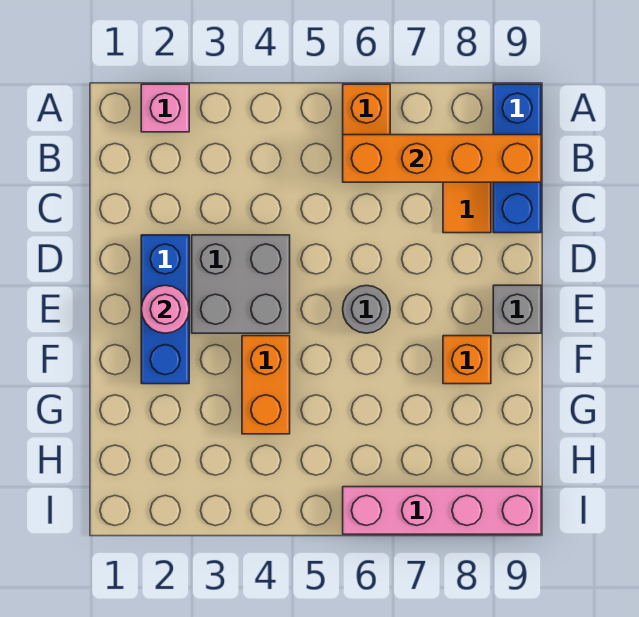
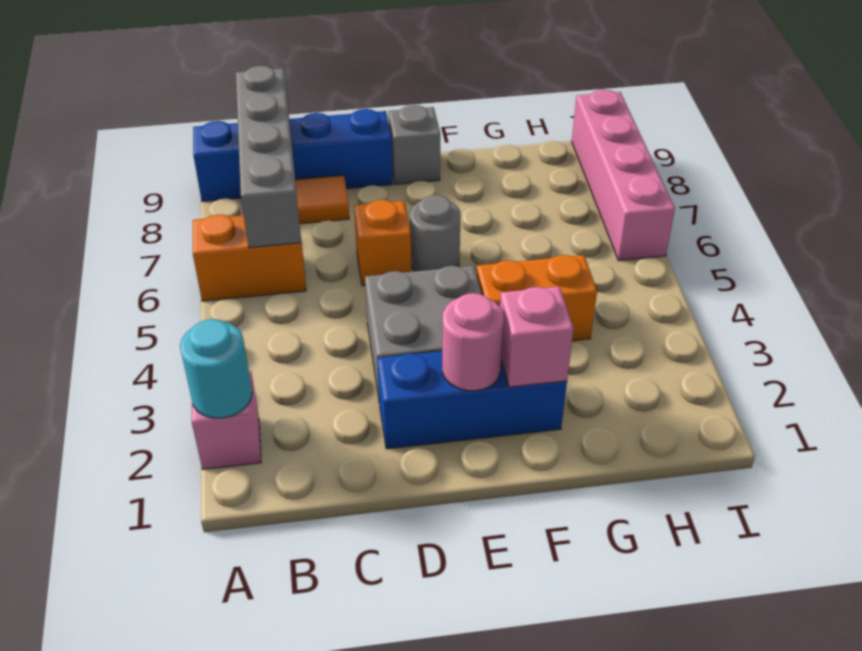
none -> cyan round brick A2 level 2
blue brick A9:C9 level 1 -> blue brick A9:D9 level 1
orange brick B6:B9 level 2 -> grey brick B6:B9 level 2
none -> pink brick F2 level 2
orange brick F8 level 1 -> orange brick D6 level 1

